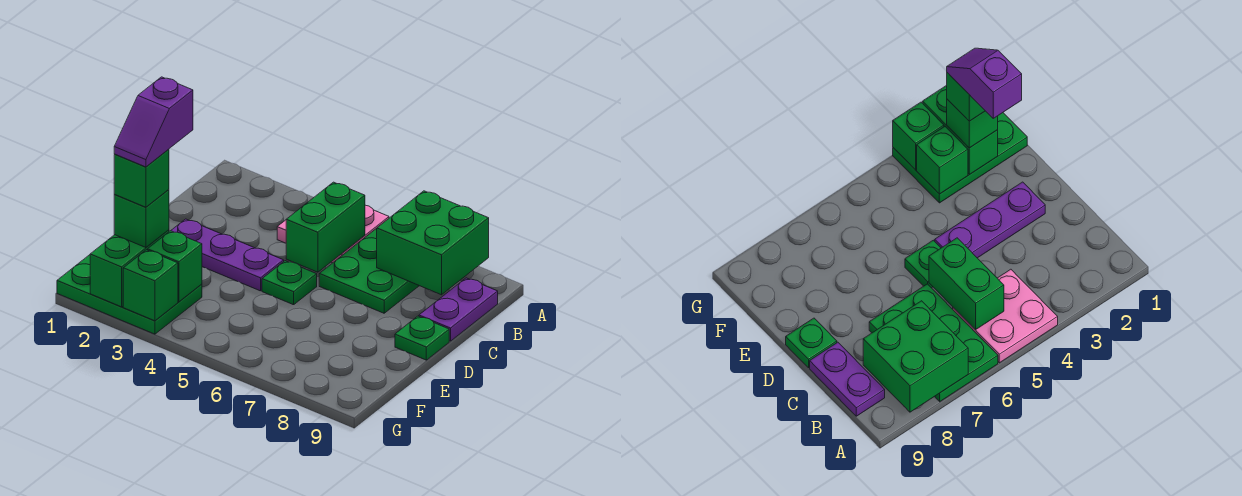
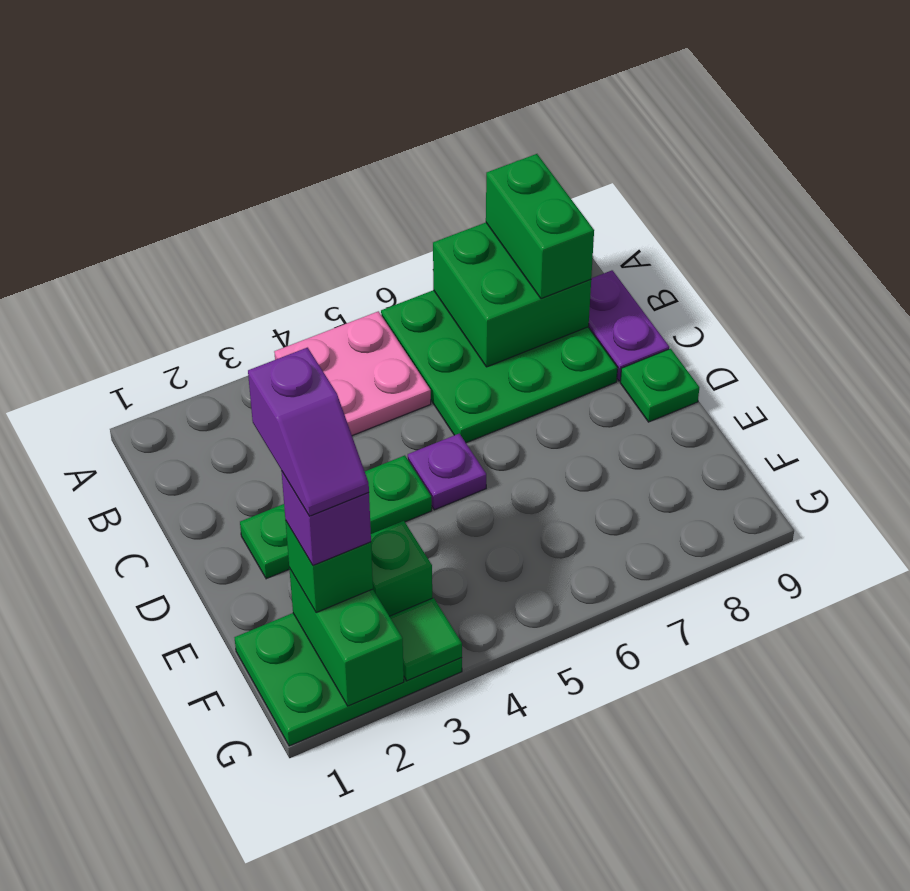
green plate A6:C7 level 1 -> green plate A6:C8 level 1
green brick B5:C5 level 2 -> green brick A8:B8 level 3
purple plate D2:D4 level 1 -> green plate D2:D4 level 1
green plate D5 level 1 -> purple plate D5 level 1
green brick F2 level 4 -> purple brick F2 level 4
green brick G3 level 2 -> green tile G3 level 2

